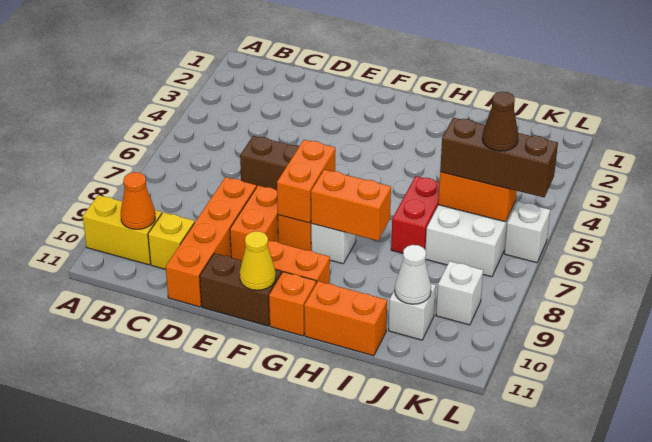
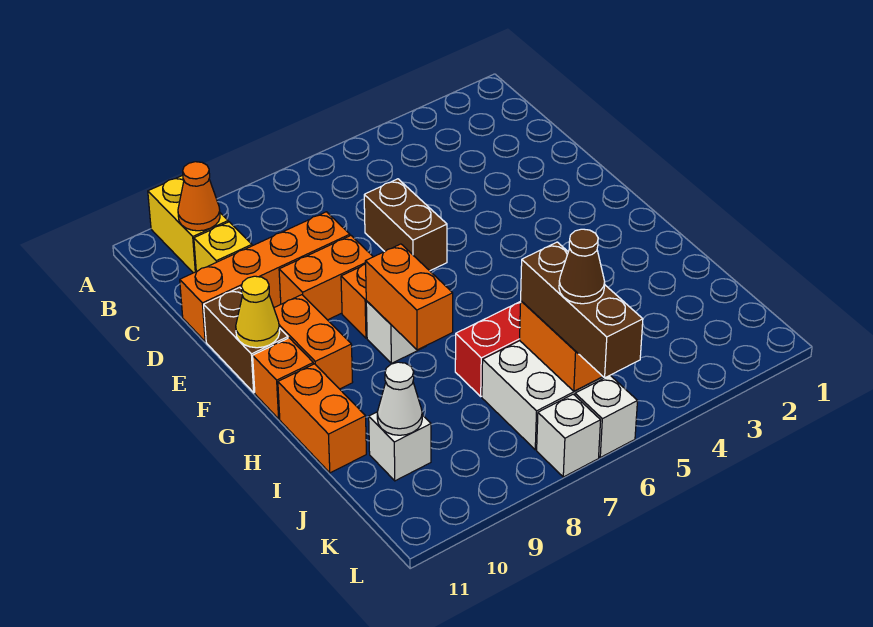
orange brick F7:F8 level 2 -> none
white brick K9 level 1 -> white brick L7 level 1

